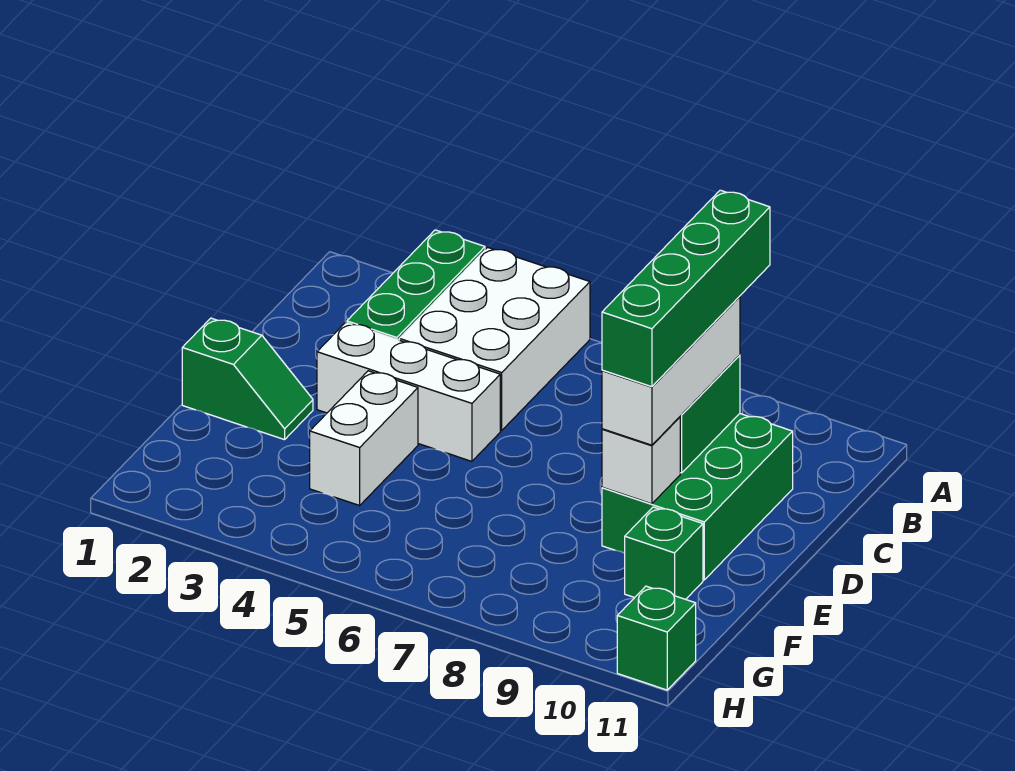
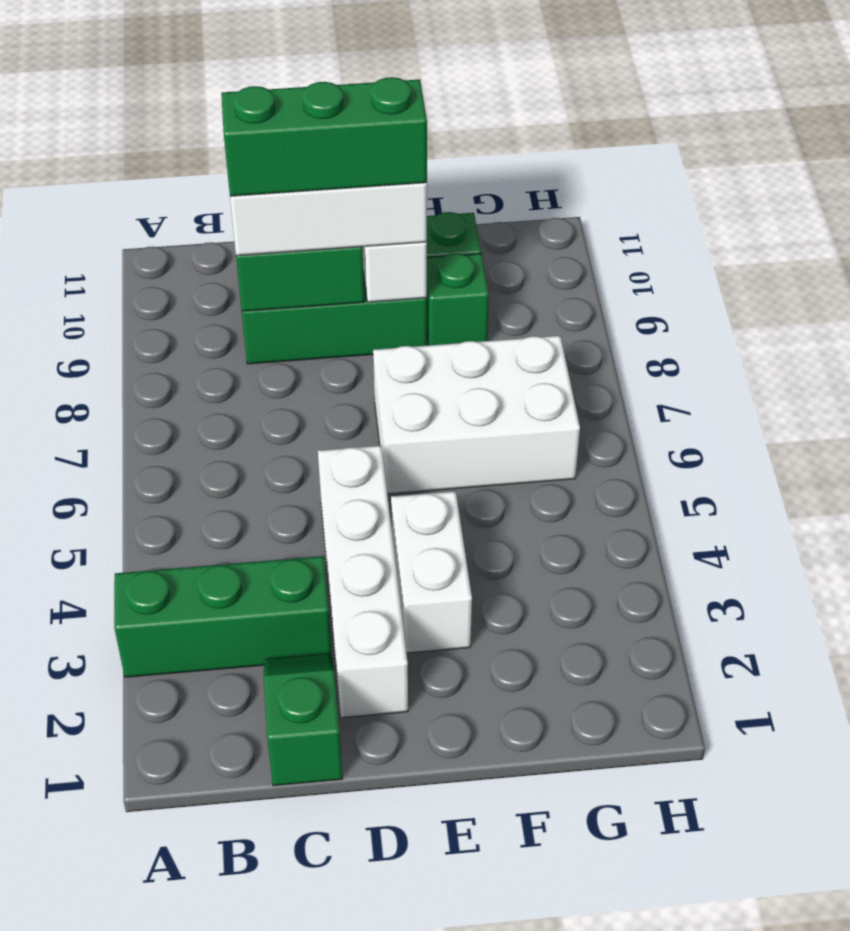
white brick A4:C5 level 1 -> white brick E6:G7 level 1
green brick B9:E9 level 4 -> green brick C9:E9 level 4
white brick D3:D5 level 1 -> white brick D2:D5 level 1
green slope E1:E2 level 1 top 1 -> green slope C1:C2 level 1 top 1
white brick E4:F4 level 1 -> white brick E3:E4 level 1
green brick H11 level 1 -> green brick F9 level 1

